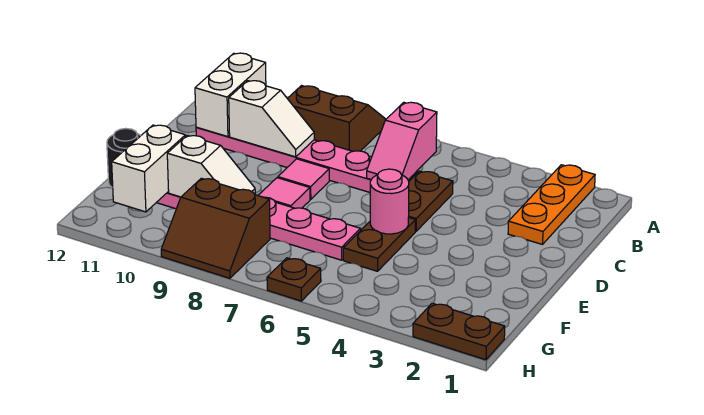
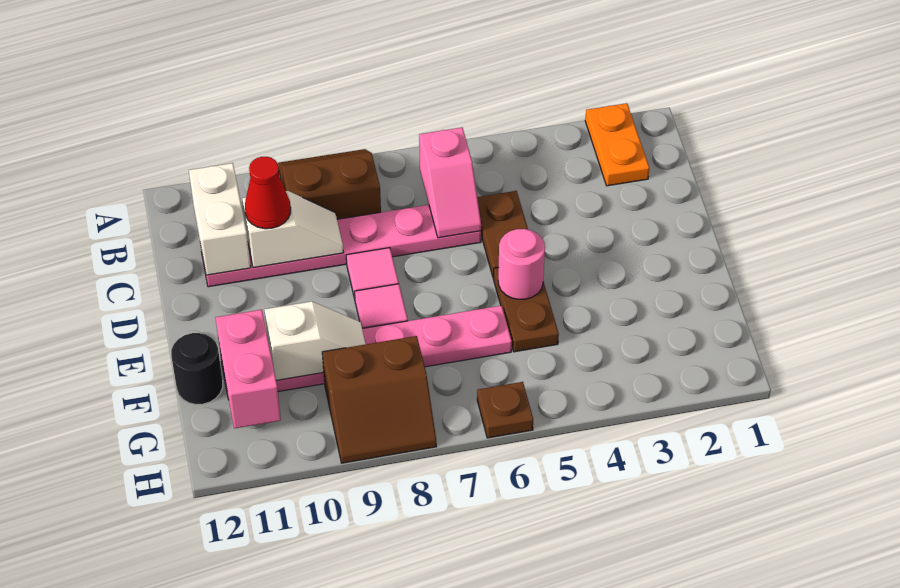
orange plate A2:C2 level 1 -> orange plate A2:B2 level 1
none -> red cone C10 level 3
white brick F11:G11 level 2 -> pink brick F11:G11 level 2
brown plate H1:H2 level 1 -> none

